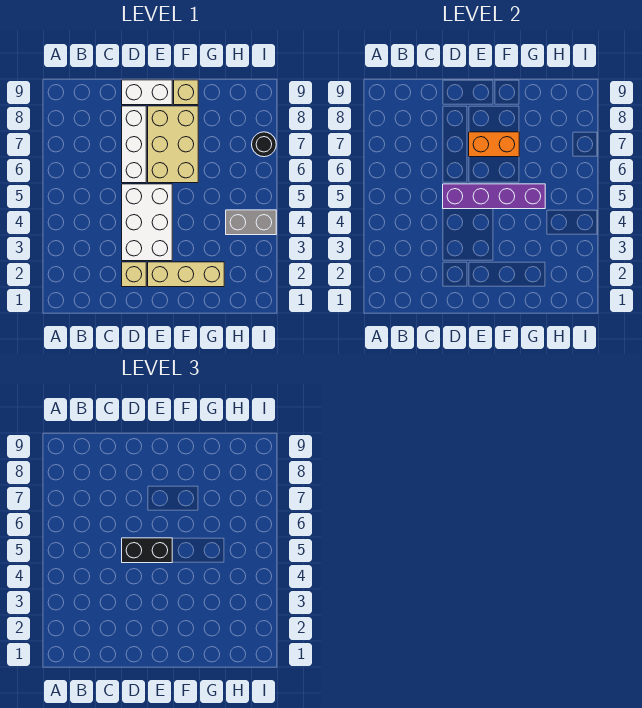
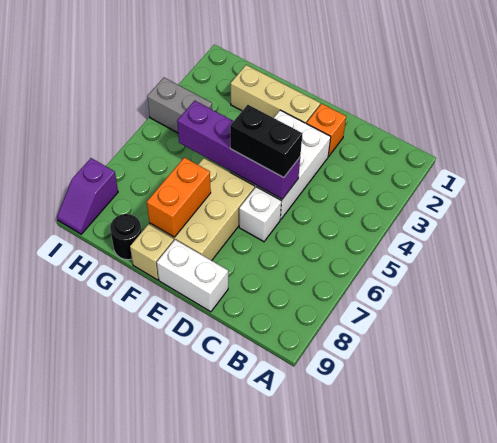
tan brick D2 level 1 -> orange brick D2 level 1
white brick D6:D8 level 1 -> white brick D6 level 1
orange brick E7:F7 level 2 -> orange brick F7:F8 level 2
black round brick I7 level 1 -> black round brick G9 level 1
none -> purple slope I8:I9 level 1 top 8

